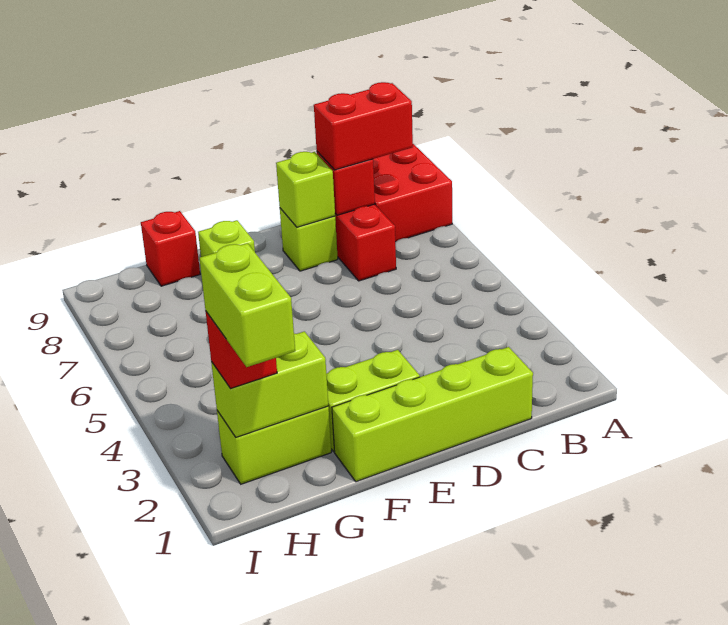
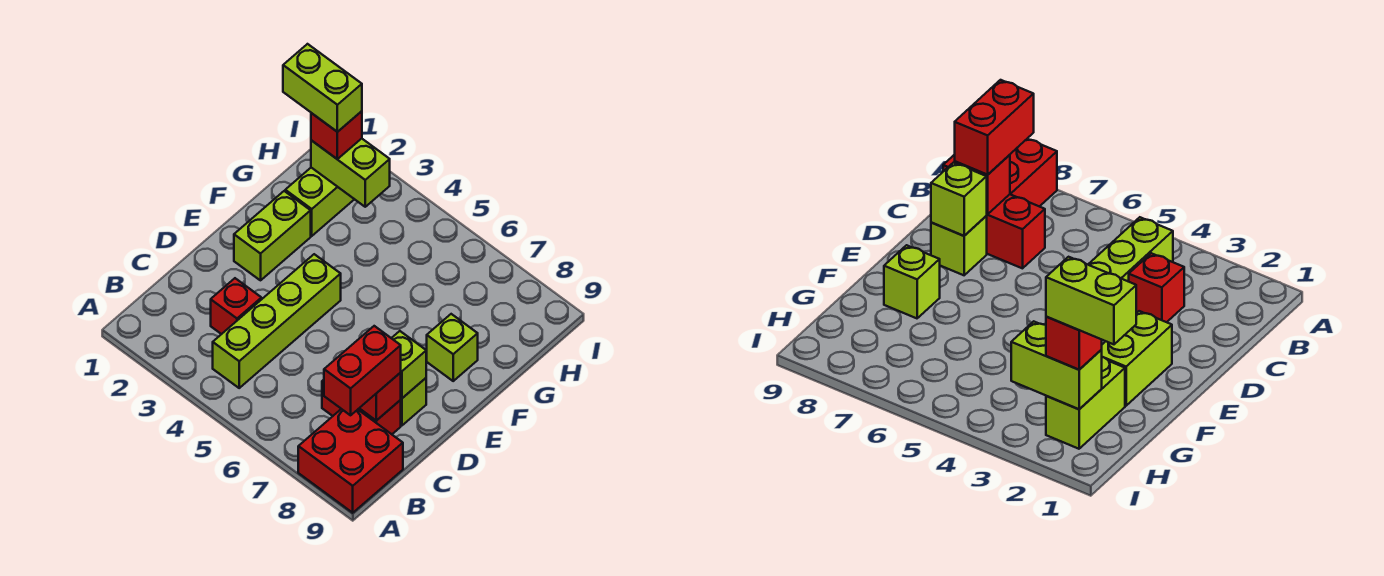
lime brick C1:F1 level 1 -> lime brick B4:E4 level 1
lime brick G2:H2 level 2 -> lime brick H2:H3 level 2
red brick G9 level 1 -> red brick C3 level 1

